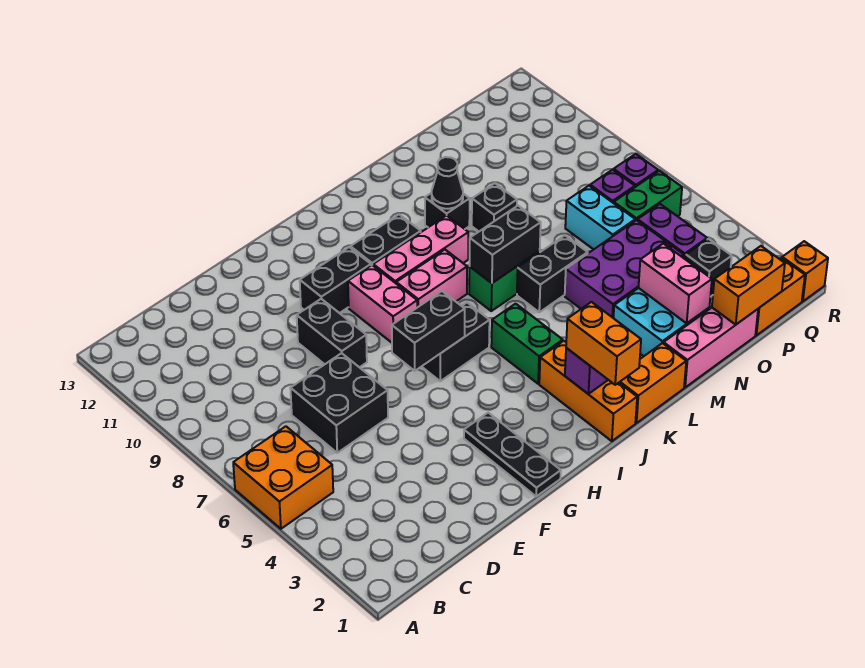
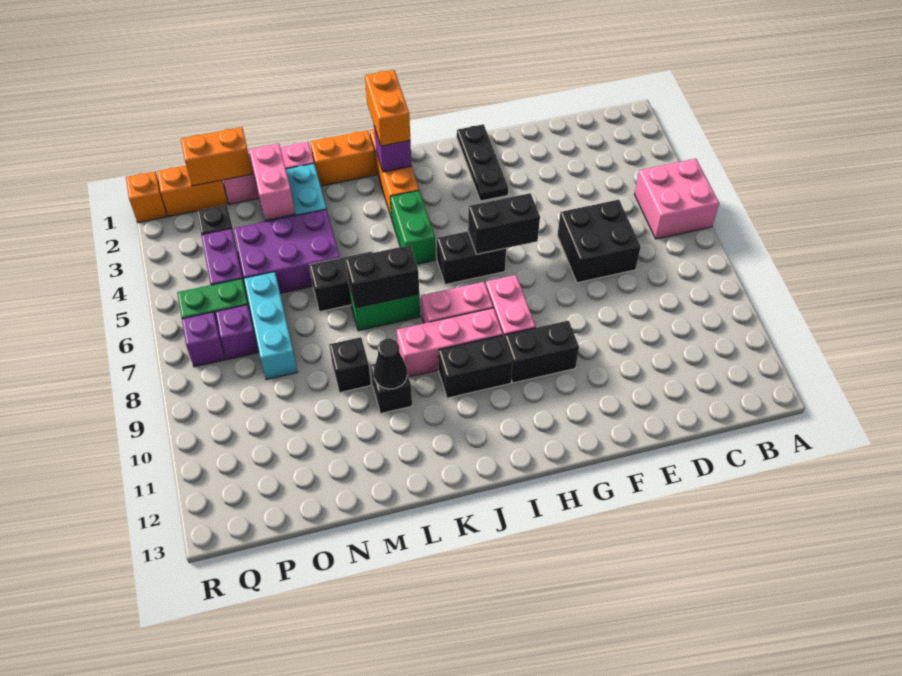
orange brick A5:B6 level 1 -> pink brick A5:B6 level 1
black brick F8:F9 level 1 -> none
cyan brick O6:O7 level 1 -> cyan brick O6:O8 level 1

